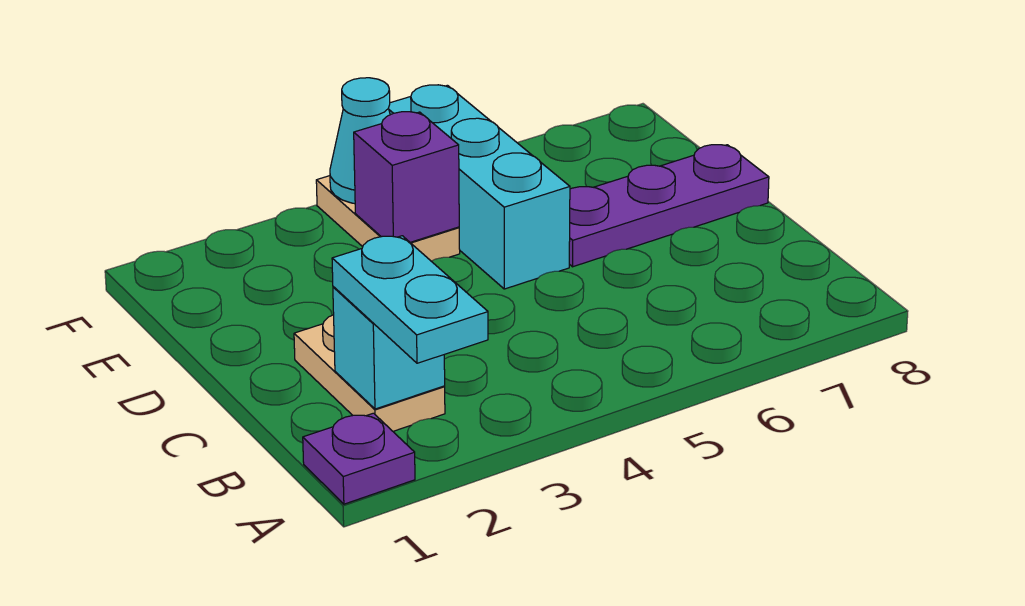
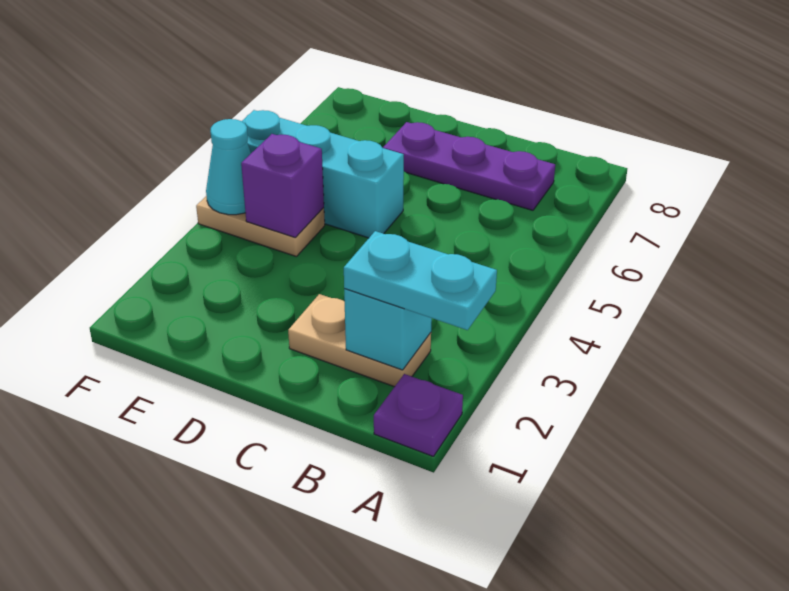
purple plate D6:D8 level 1 -> purple plate B7:D7 level 1

